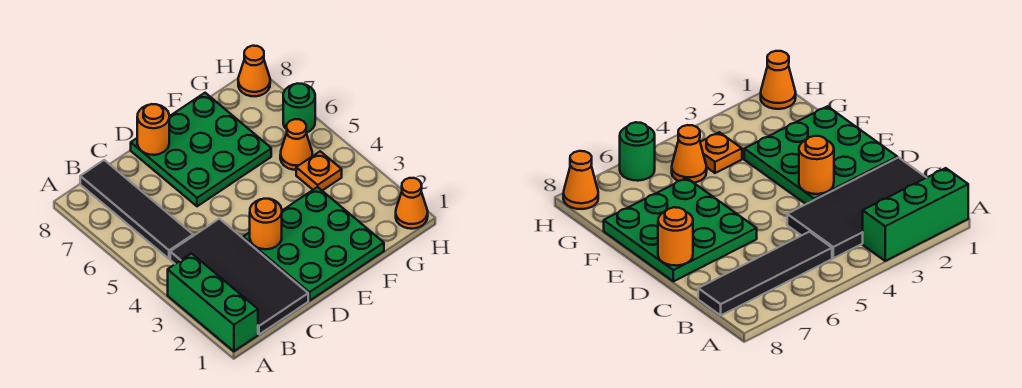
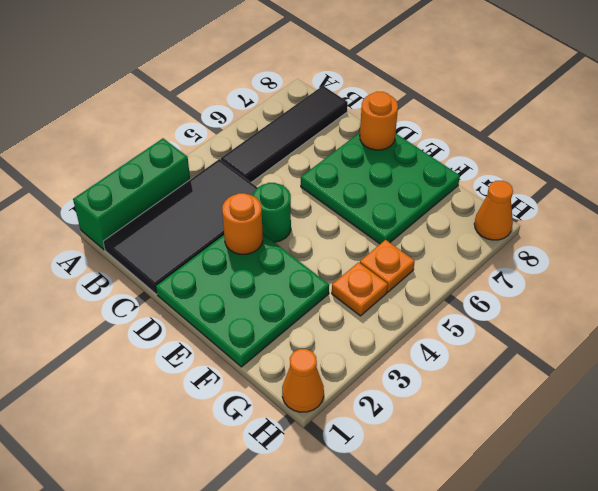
orange cone G5 level 1 -> orange plate G5 level 1
green round brick H6 level 1 -> green round brick D4 level 1

